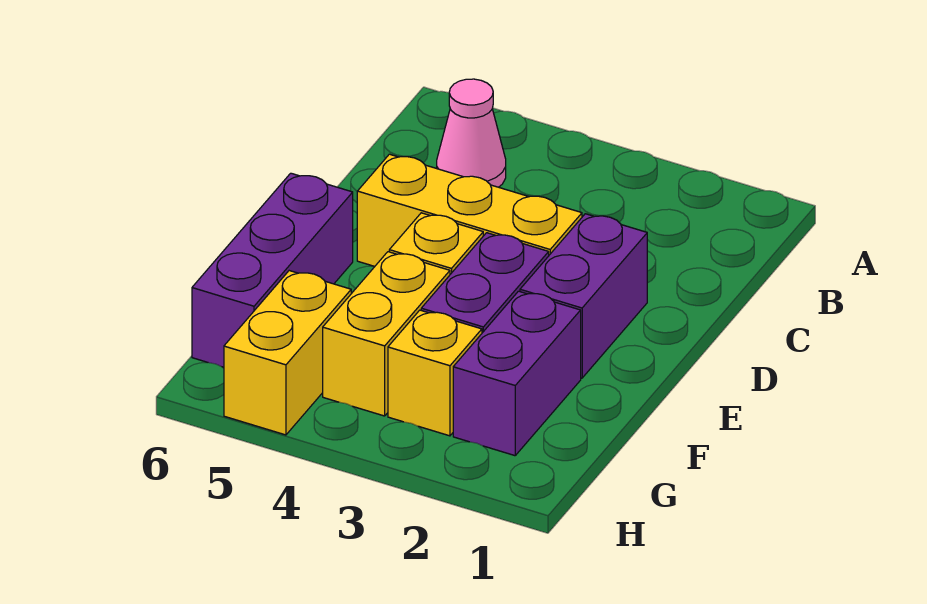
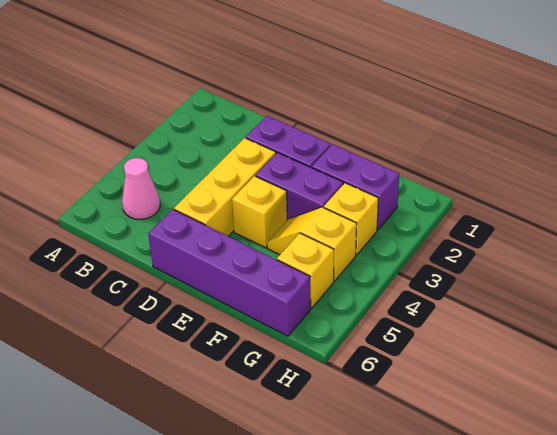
purple brick E6:G6 level 1 -> purple brick D6:G6 level 1
yellow brick F4:G4 level 1 -> yellow slope F4:G4 level 1 top G
yellow brick G5:H5 level 1 -> yellow brick G5 level 1

